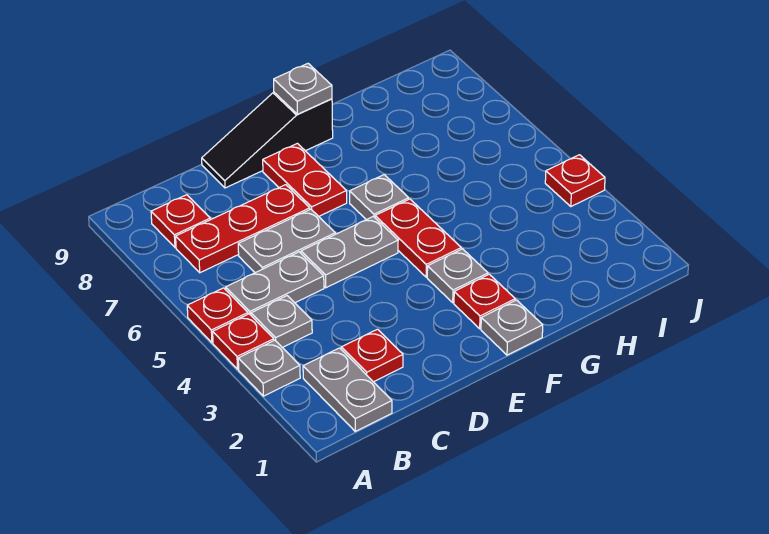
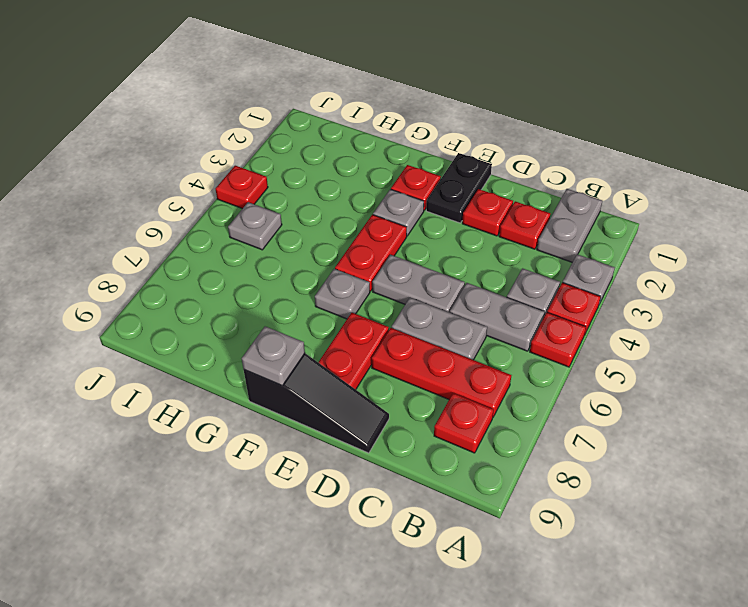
none -> red plate D2 level 1
none -> black plate E1:E2 level 1
grey plate F1 level 1 -> grey plate I5 level 1

